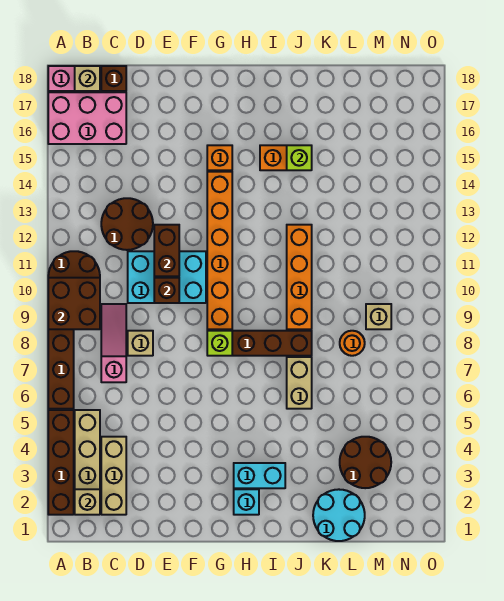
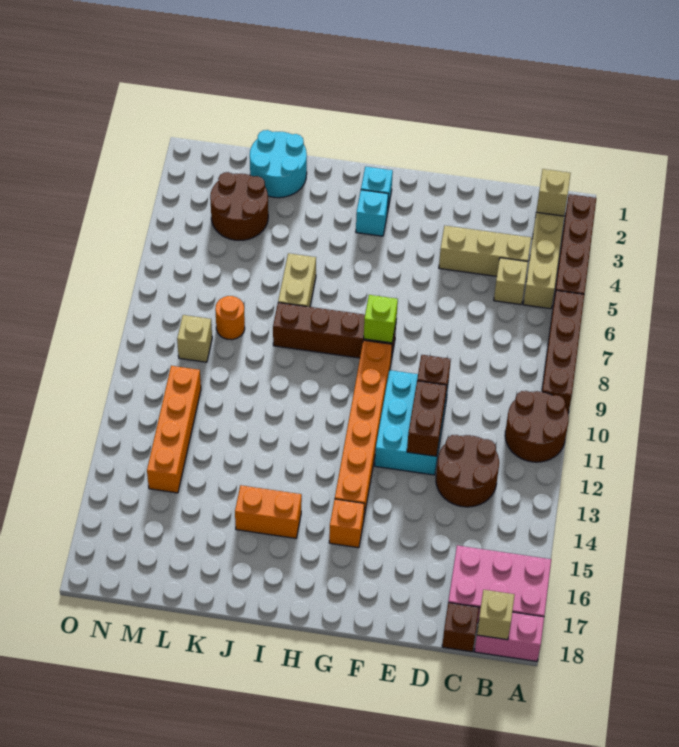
brown brick A9:B10 level 2 -> none
tan brick C2:C4 level 1 -> tan brick C4:E4 level 1
pink slope C7:C9 level 1 top 7 -> none
tan brick D8 level 1 -> tan brick C5 level 1
cyan brick D10:F11 level 1 -> cyan brick E10:F12 level 1
cyan brick H3:I3 level 1 -> cyan brick H3 level 1
orange brick J9:J12 level 1 -> orange brick M11:M14 level 1
lime brick J15 level 2 -> none

